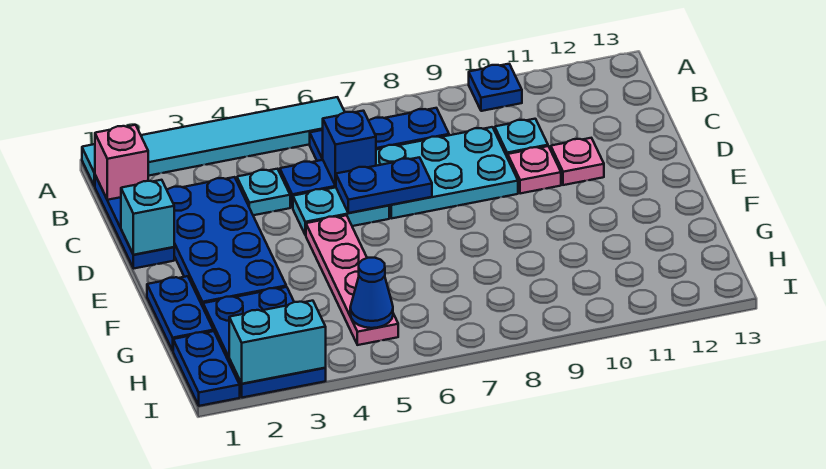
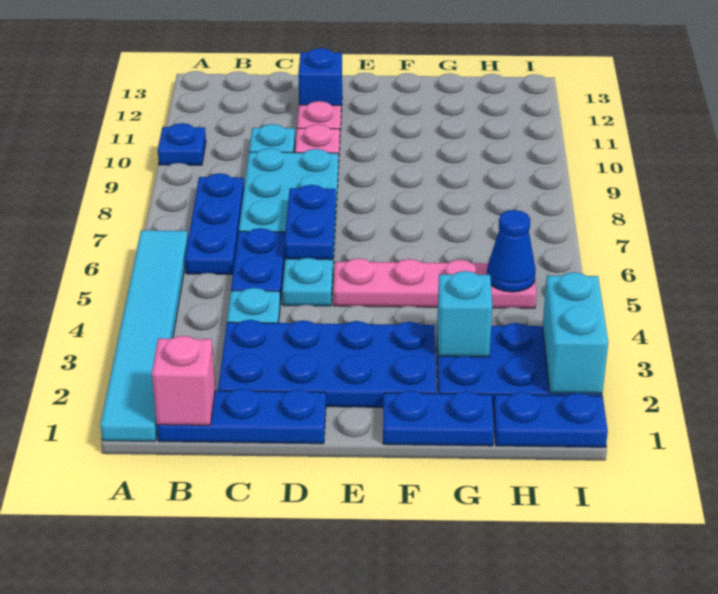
blue brick C6 level 2 -> blue brick D12 level 1
cyan brick D1 level 2 -> cyan brick G3 level 2

